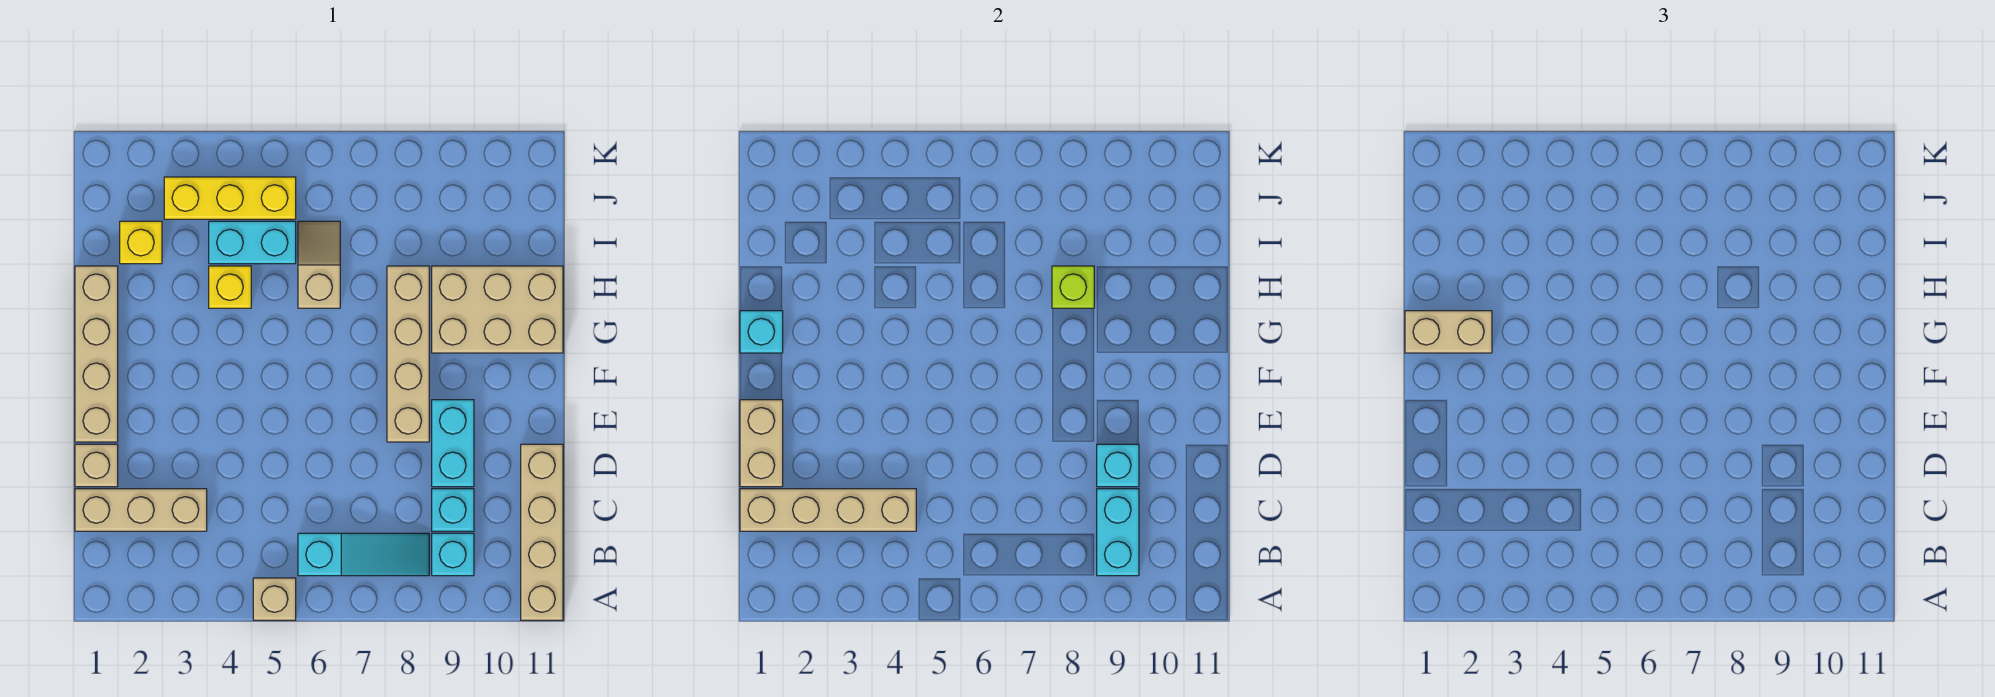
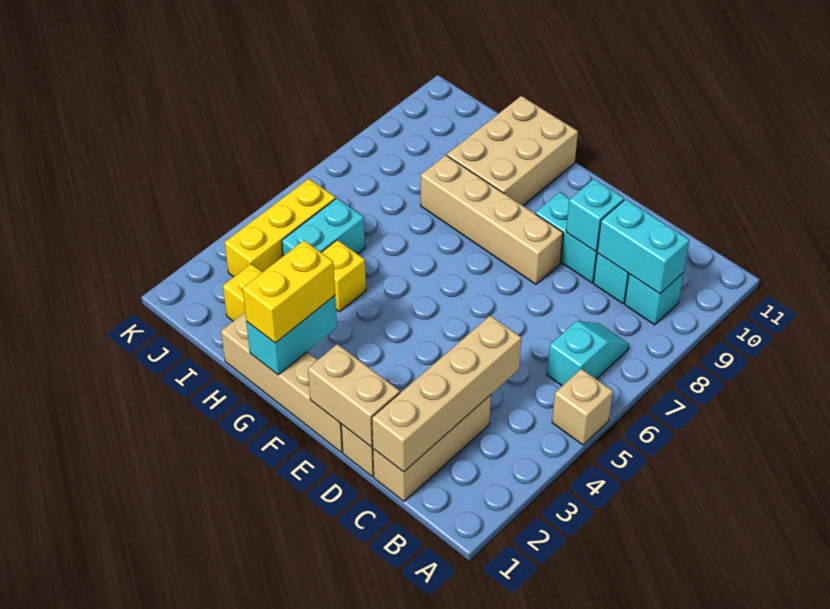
tan brick A11:D11 level 1 -> none
cyan slope B6:B8 level 1 top 6 -> cyan slope B6:B7 level 1 top 6
cyan brick G1 level 2 -> cyan brick G1:G2 level 2
tan brick G1:G2 level 3 -> yellow brick G1:G2 level 3
tan slope H6:I6 level 1 top H -> none
lime brick H8 level 2 -> none

